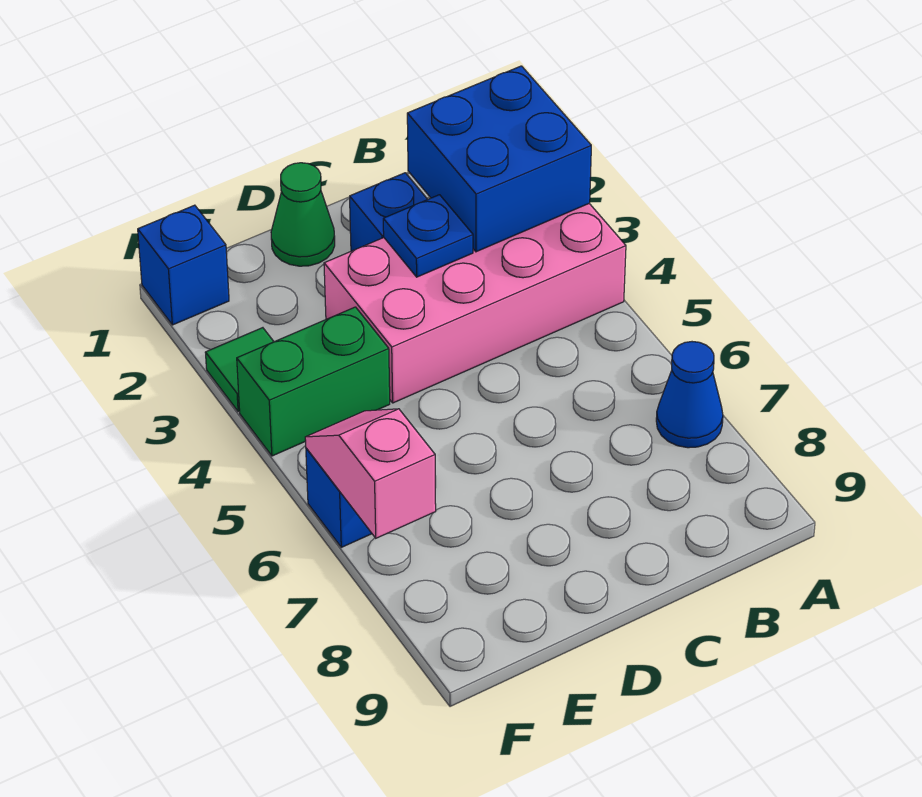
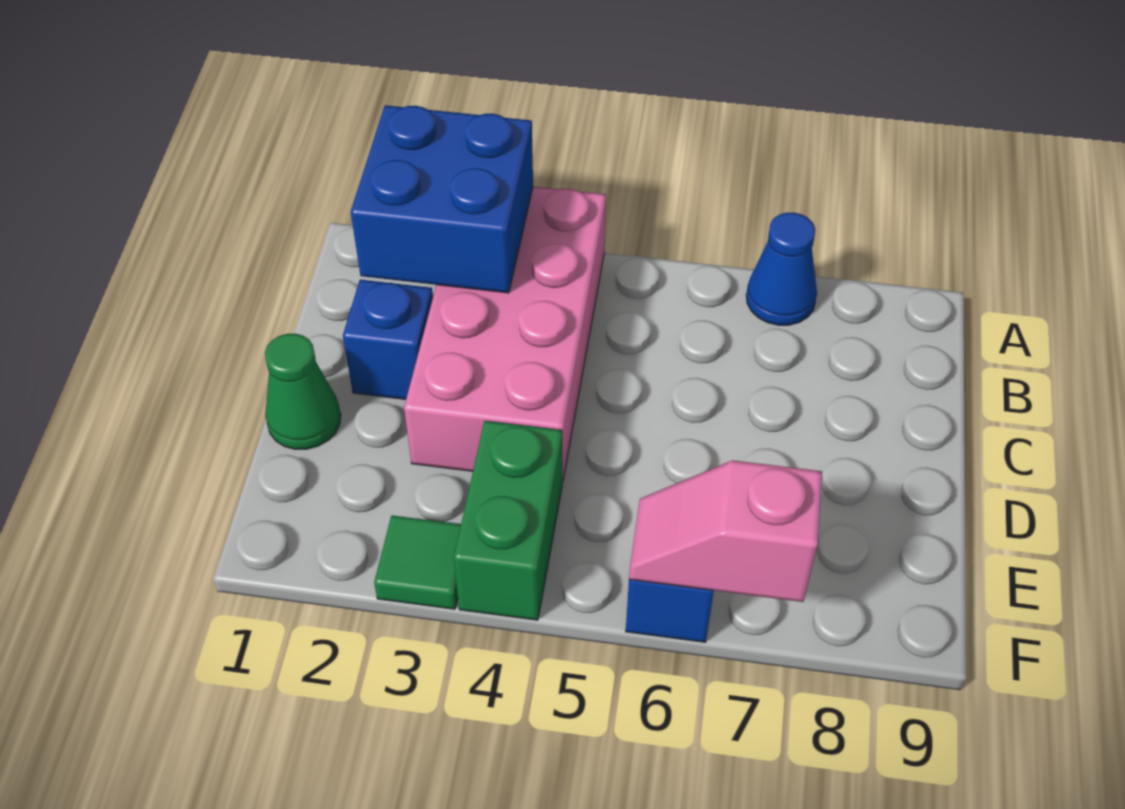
blue plate C3 level 2 -> none
blue brick F1 level 1 -> none

